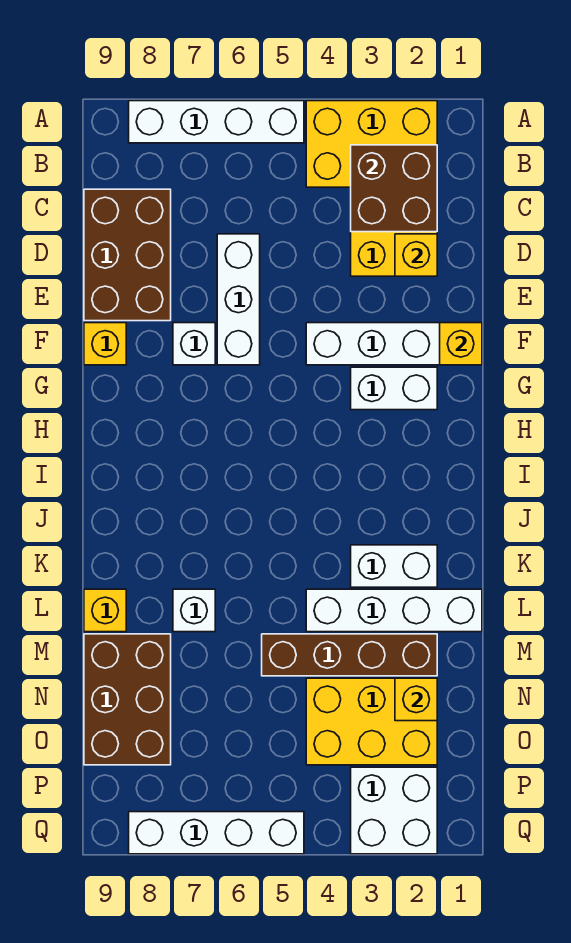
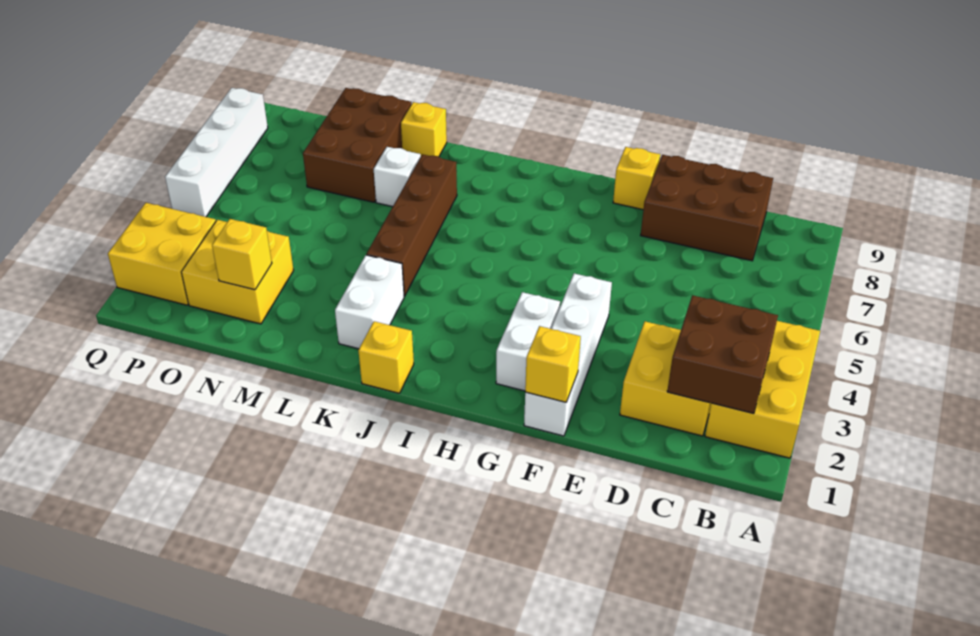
white brick A5:A8 level 1 -> none
yellow brick D2 level 2 -> yellow brick J1 level 1
white brick D6:F6 level 1 -> none
white brick F7 level 1 -> none
white brick L1:L4 level 1 -> none
brown brick M2:M5 level 1 -> brown brick K4:K7 level 1
brown brick M8:O9 level 1 -> brown brick M7:N9 level 1
yellow brick N2:O4 level 1 -> yellow brick N2:O3 level 1
white brick P2:Q3 level 1 -> yellow brick P2:Q3 level 1

